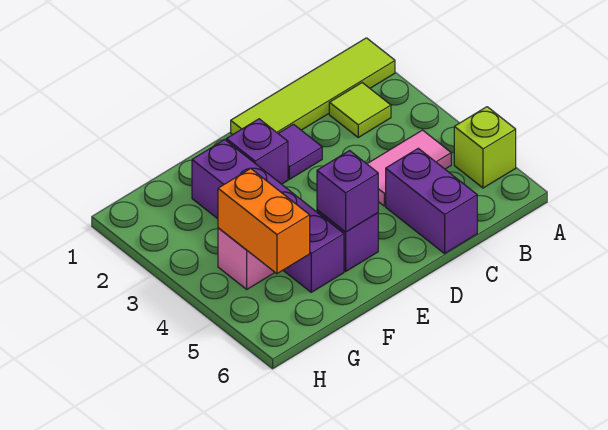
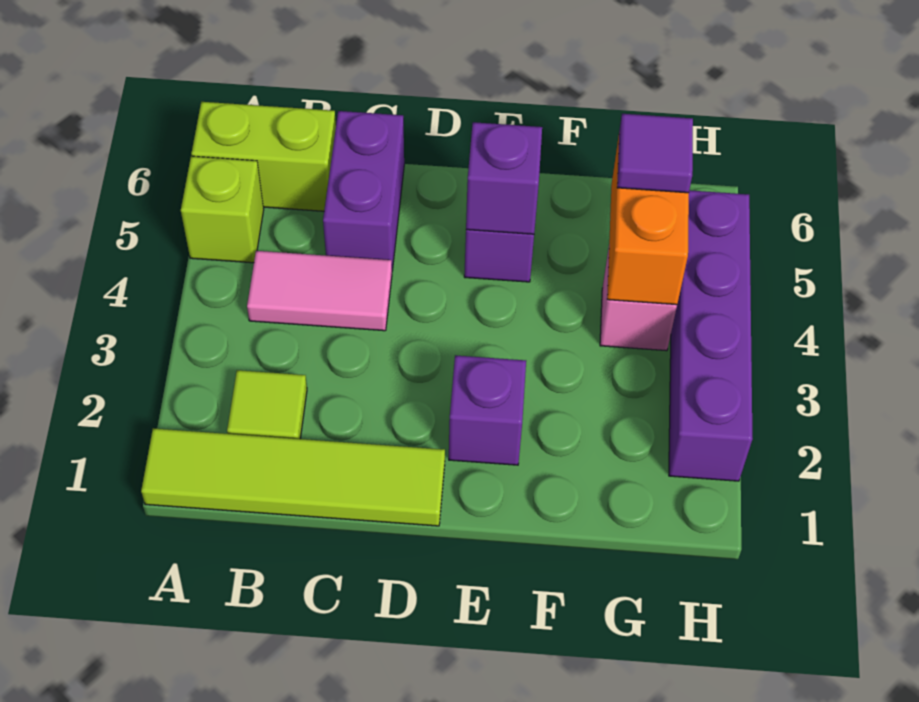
none -> lime brick A6:B6 level 1
purple tile D2 level 1 -> purple tile G5 level 3
purple brick F2:F5 level 1 -> purple brick H2:H5 level 1

